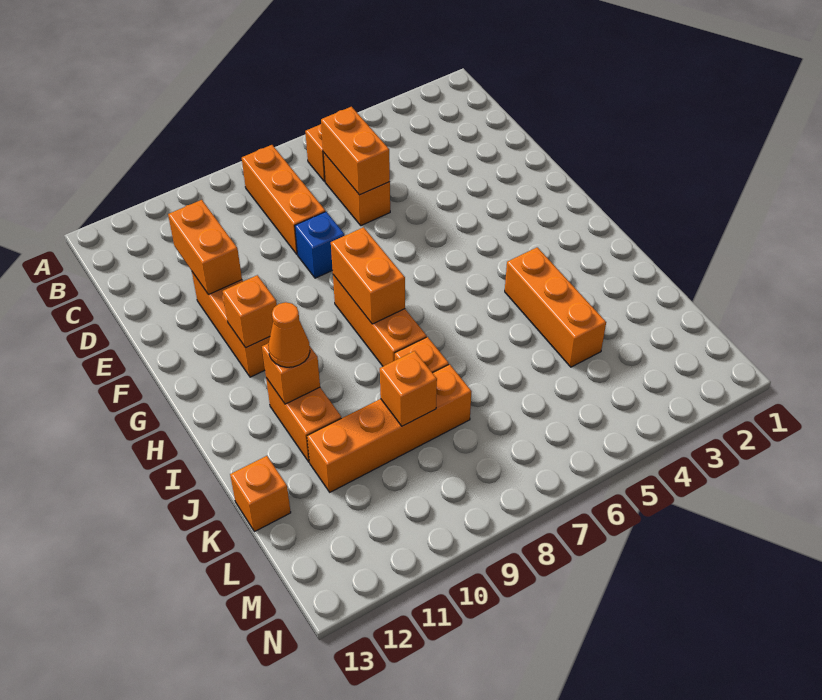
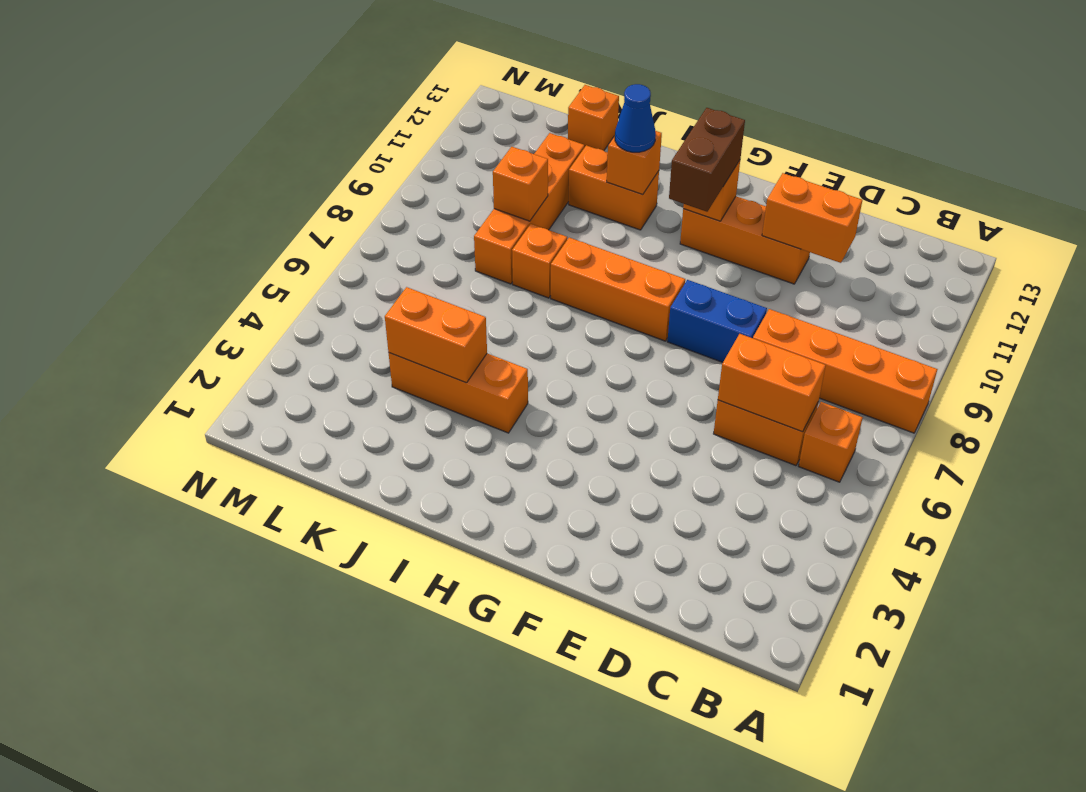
orange brick B8:D8 level 1 -> orange brick A8:D8 level 1
blue brick E8 level 1 -> blue brick E8:F8 level 1
orange brick G8:H8 level 2 -> orange brick J4:K4 level 2
none -> brown brick G10:G11 level 3
orange cone I11 level 3 -> blue cone I11 level 3

